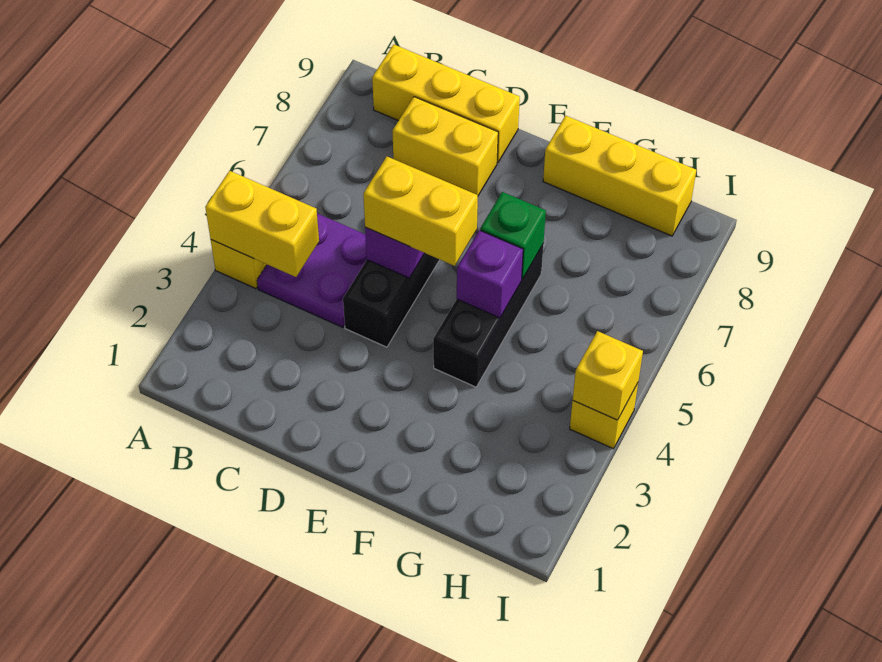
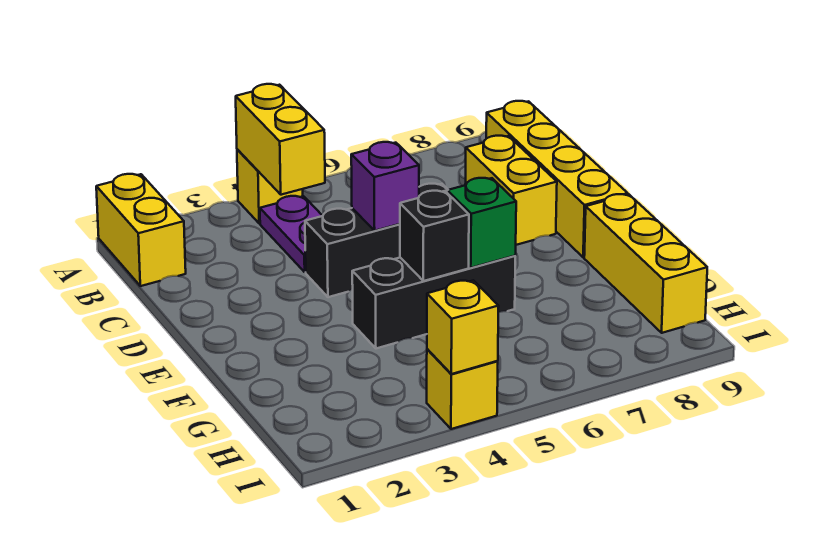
purple plate B4:C5 level 1 -> purple plate B4:C4 level 1
yellow brick B9:D9 level 1 -> yellow brick B9:E9 level 1
yellow brick D5:E5 level 3 -> yellow brick A1:B1 level 1
purple brick F5 level 2 -> black brick F5 level 2

